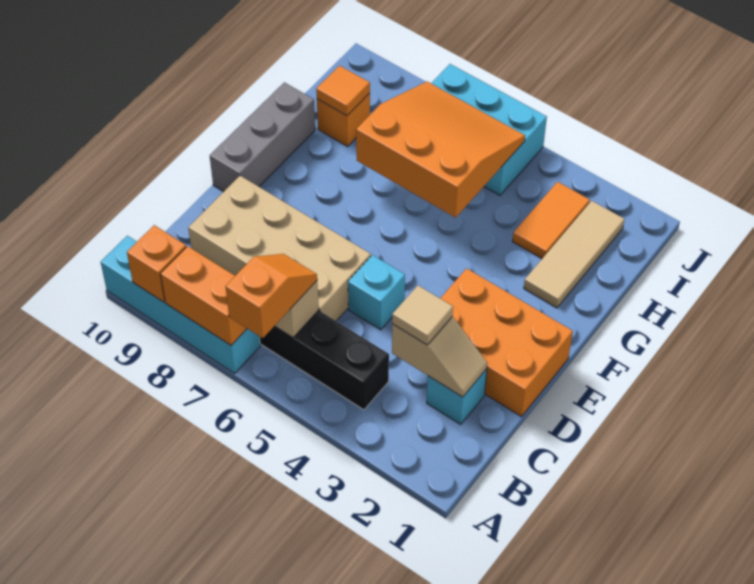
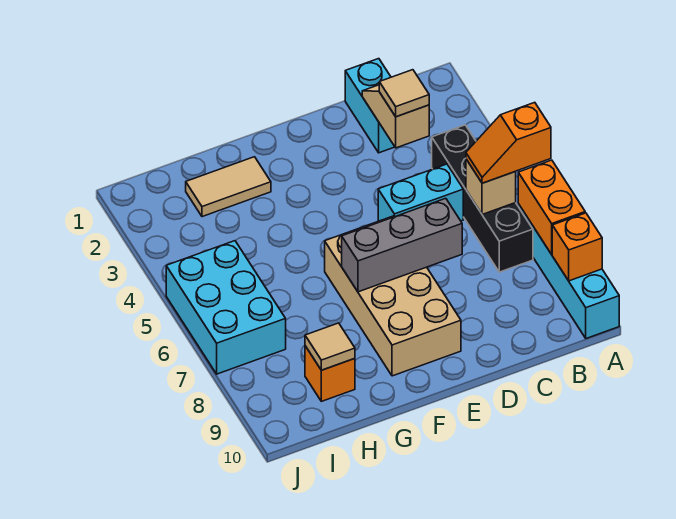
cyan brick C2 level 1 -> cyan brick C1:C2 level 1
tan brick C6:D9 level 1 -> tan brick E6:F9 level 1
orange brick D1:E3 level 1 -> none
cyan brick D5 level 1 -> cyan brick C5:D5 level 1
grey brick E10:G10 level 1 -> grey brick D7:F7 level 2
tan tile G2:I2 level 1 -> tan tile G2:H2 level 1
orange slope G5:I7 level 2 top G -> none
orange tile H3:I3 level 1 -> none
orange tile H9 level 2 -> tan tile H9 level 2

